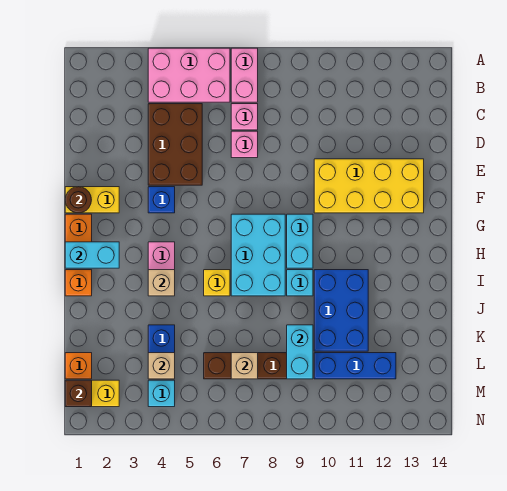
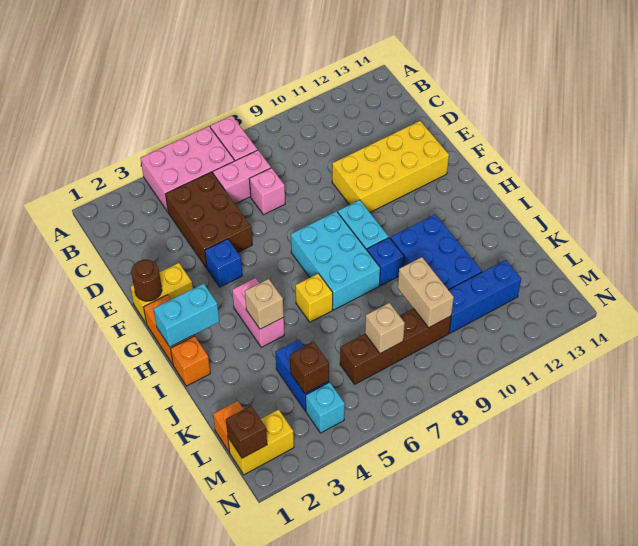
pink brick C7 level 1 -> pink brick C6:C7 level 1
cyan brick I9 level 1 -> blue brick I9 level 1
cyan brick K9:L9 level 2 -> tan brick K9:L9 level 2
tan brick L4 level 2 -> brown brick L4 level 2

